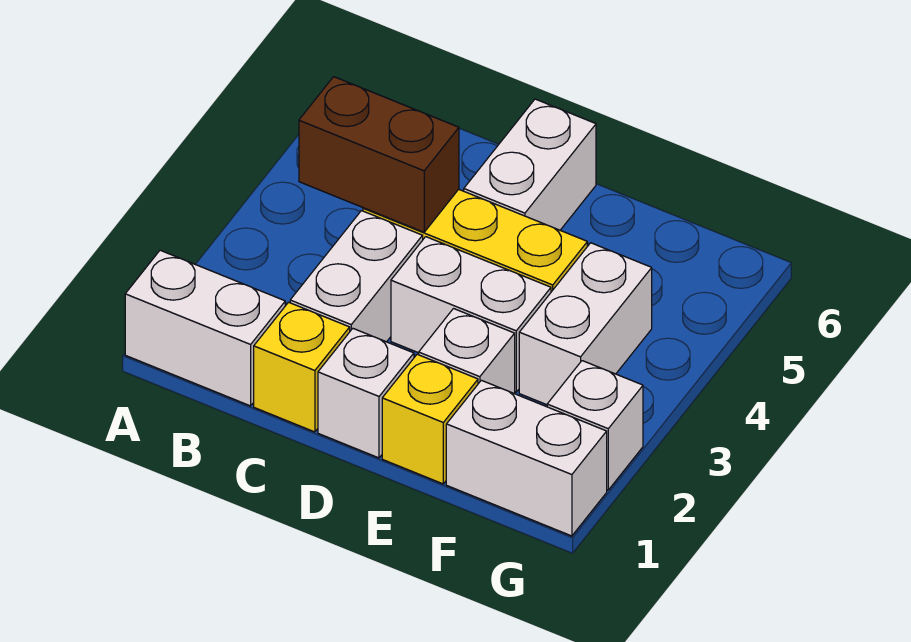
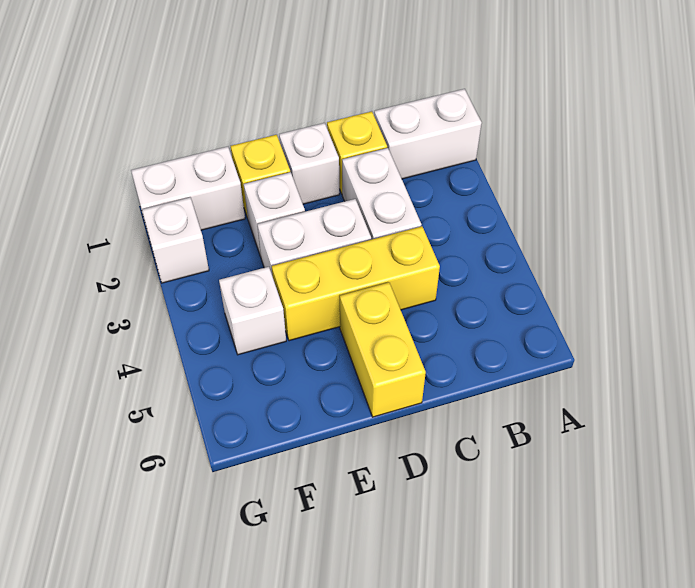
brown brick B4:C4 level 2 -> none
white brick D5:D6 level 1 -> yellow brick D5:D6 level 1
white brick F3:F4 level 1 -> white brick F4 level 1

